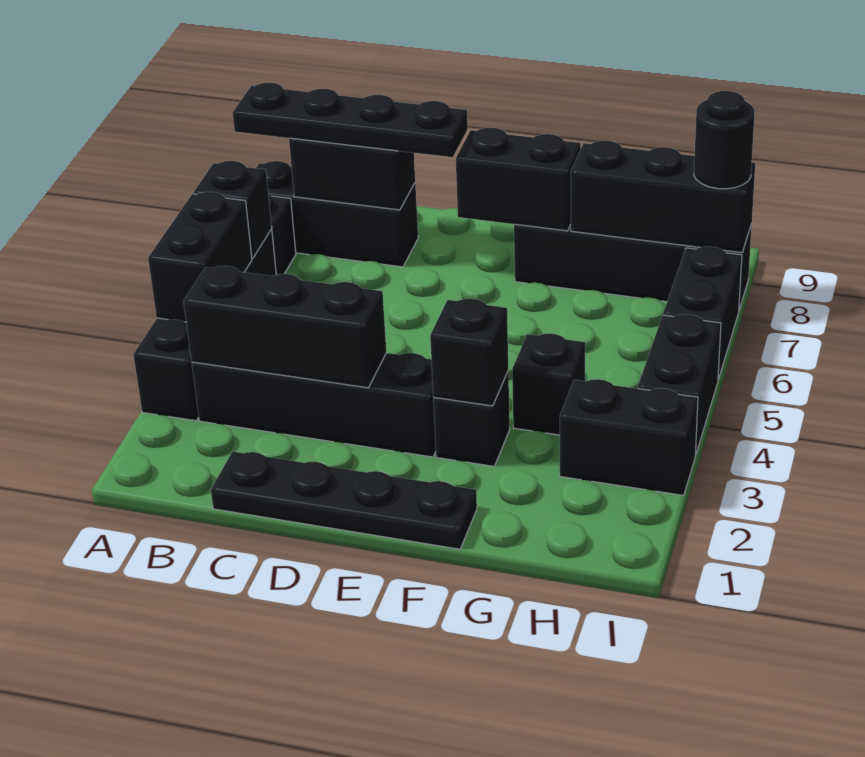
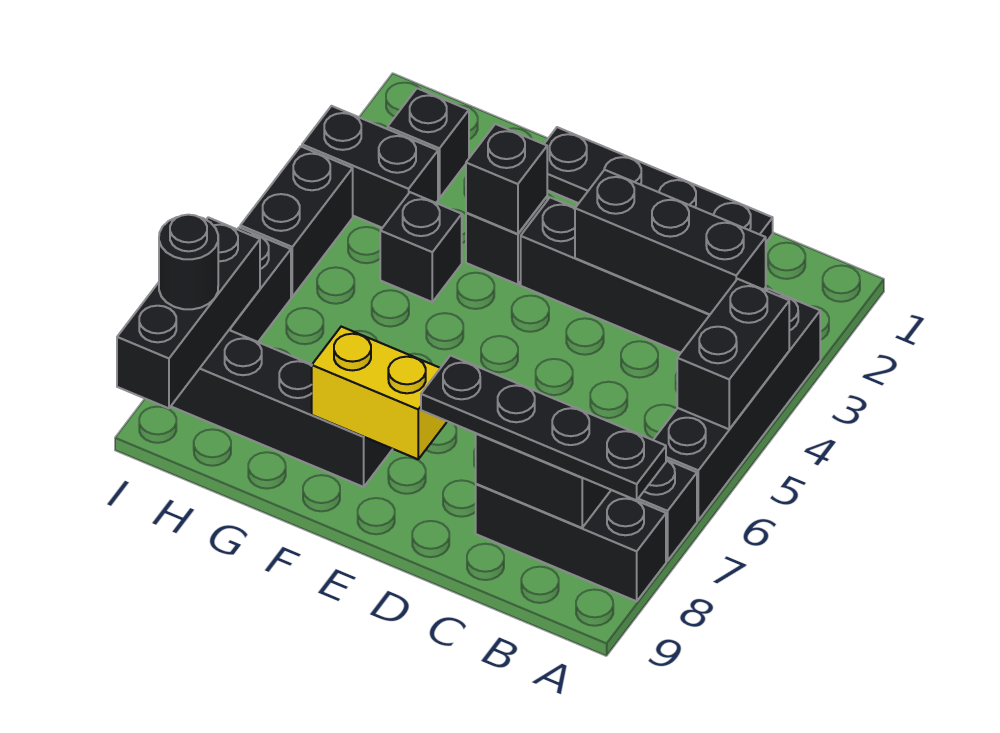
black brick A6 level 2 -> black brick H2 level 1
black brick E8:F8 level 2 -> yellow brick E8:F8 level 2
black brick G8:I8 level 2 -> black brick I7:I9 level 2

